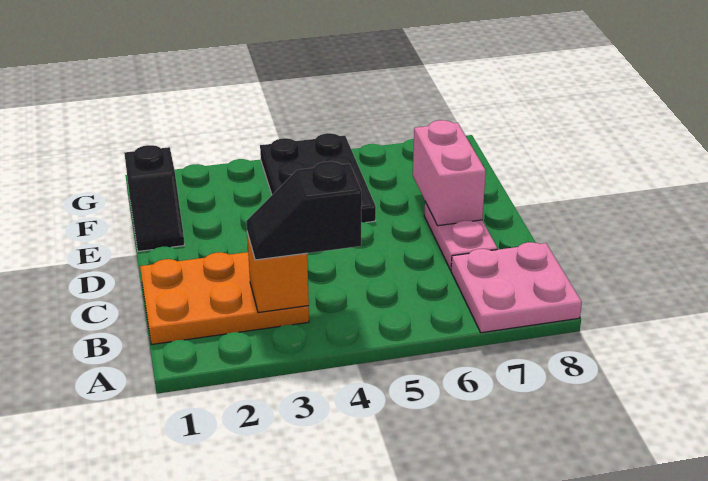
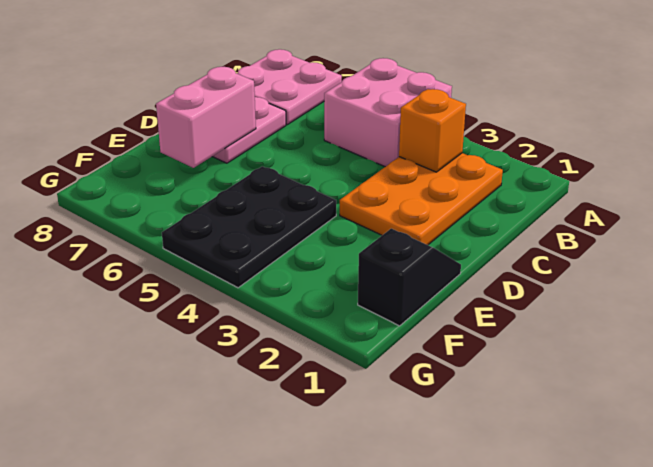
none -> pink brick A4:B5 level 1
orange plate B1:C3 level 1 -> orange plate B2:D3 level 1
black slope B3:B4 level 3 top 4 -> none

